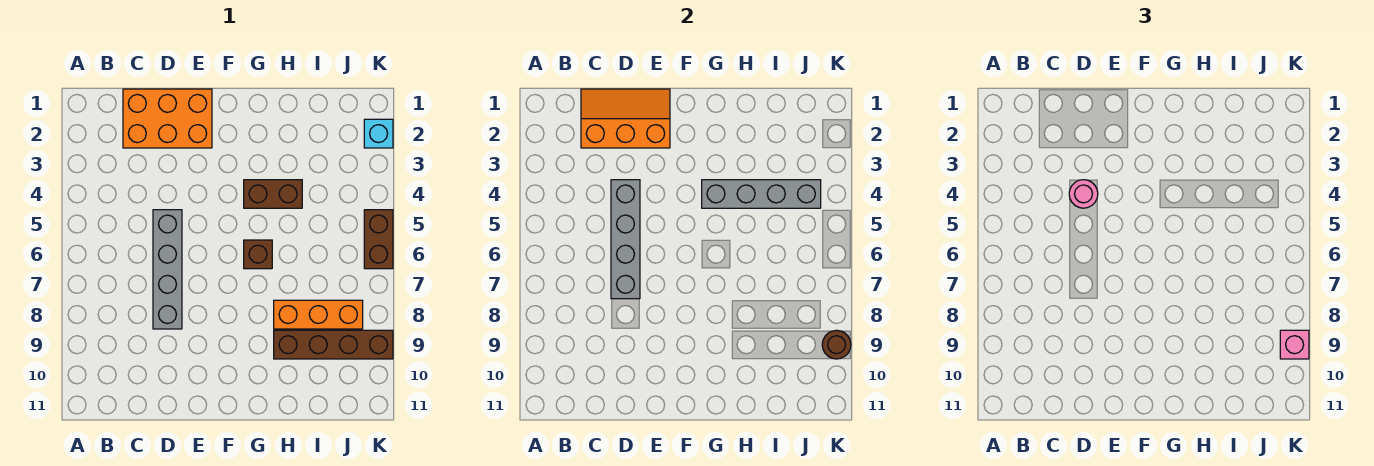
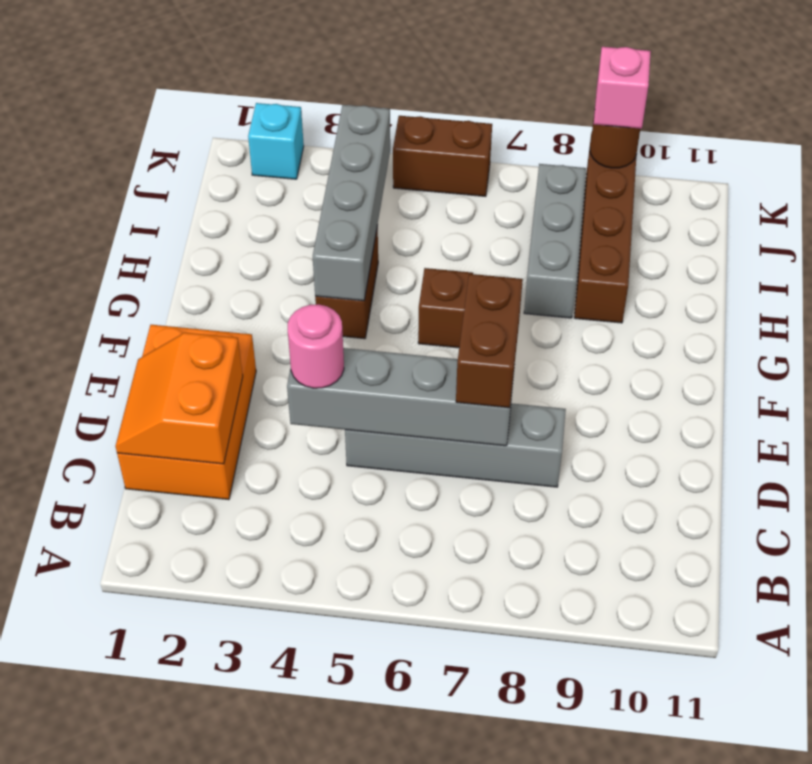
orange slope C1:E2 level 2 top 2 -> orange slope C1:D2 level 2 top 2
none -> brown brick D7:E7 level 3
orange brick H8:J8 level 1 -> grey brick H8:J8 level 1

